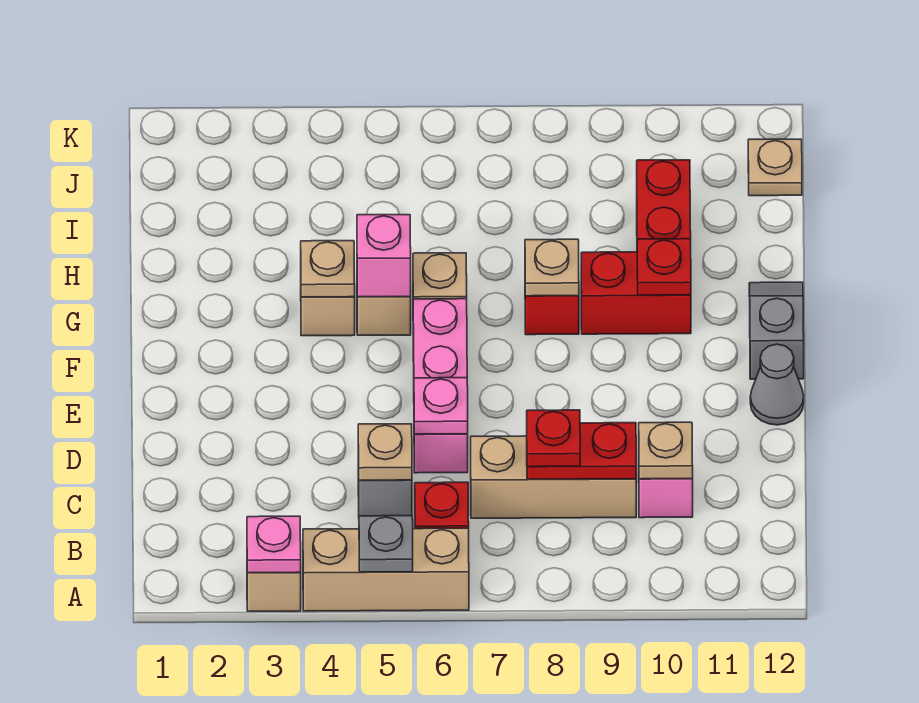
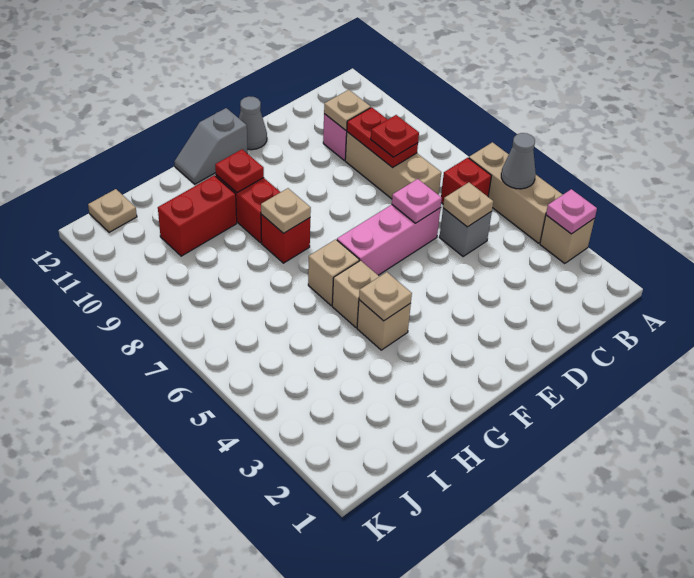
grey plate A5 level 2 -> grey cone A5 level 2
pink brick G5 level 2 -> none

